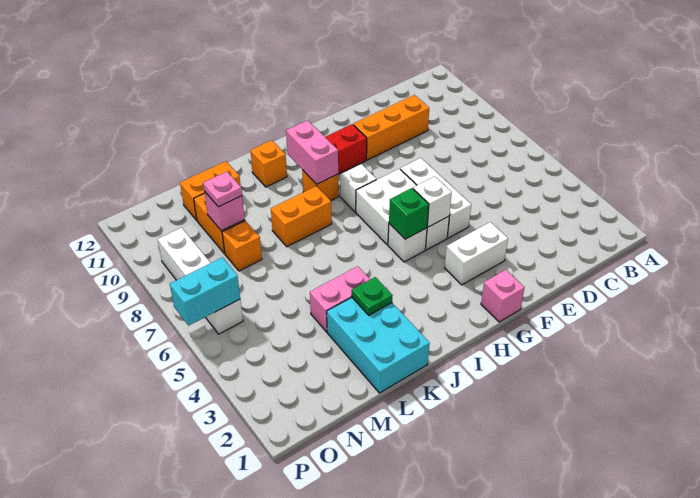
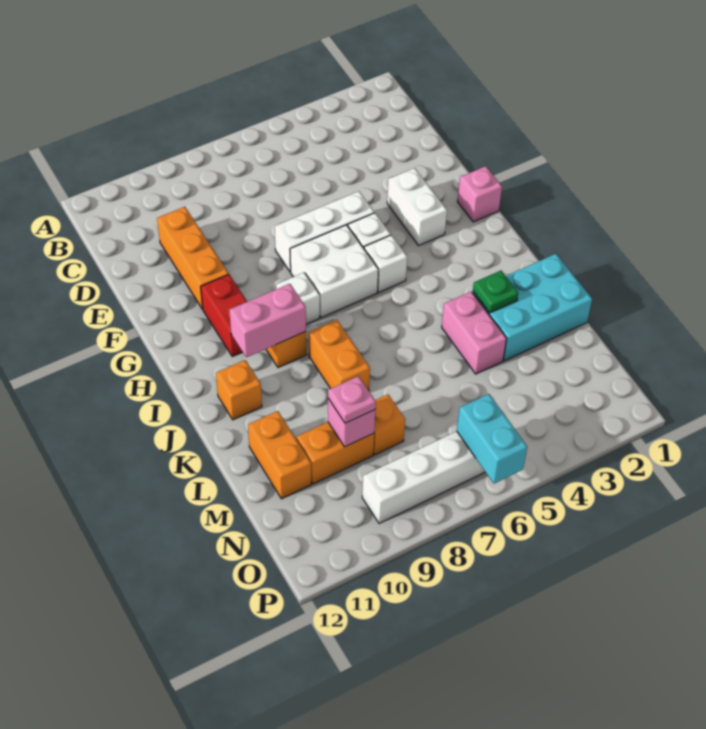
white brick G5 level 2 -> none
green brick H5 level 2 -> none

